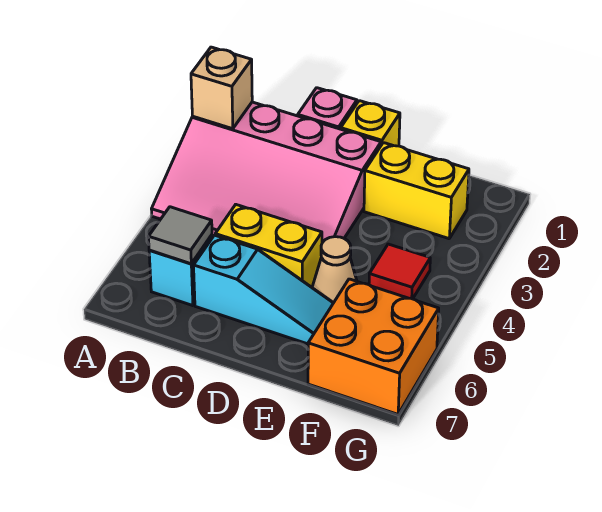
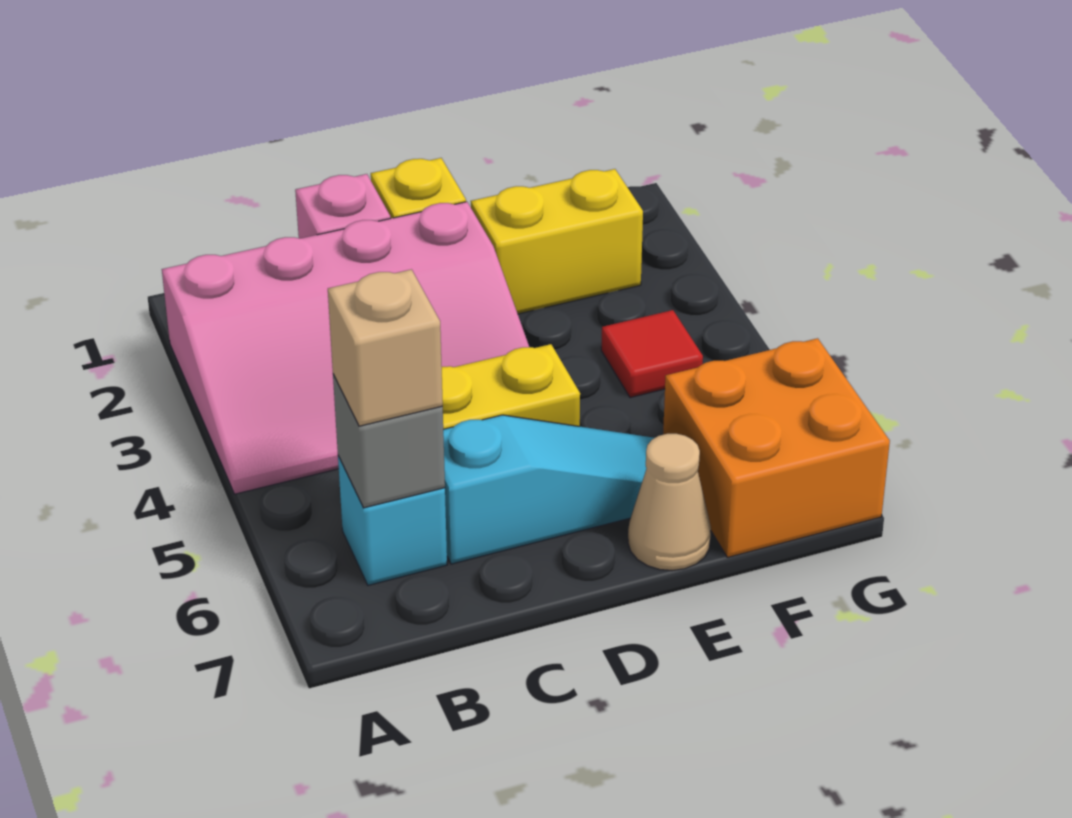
tan brick A2 level 2 -> tan brick B6 level 3
grey tile B6 level 2 -> grey brick B6 level 2
tan cone E5 level 1 -> tan cone E7 level 1

